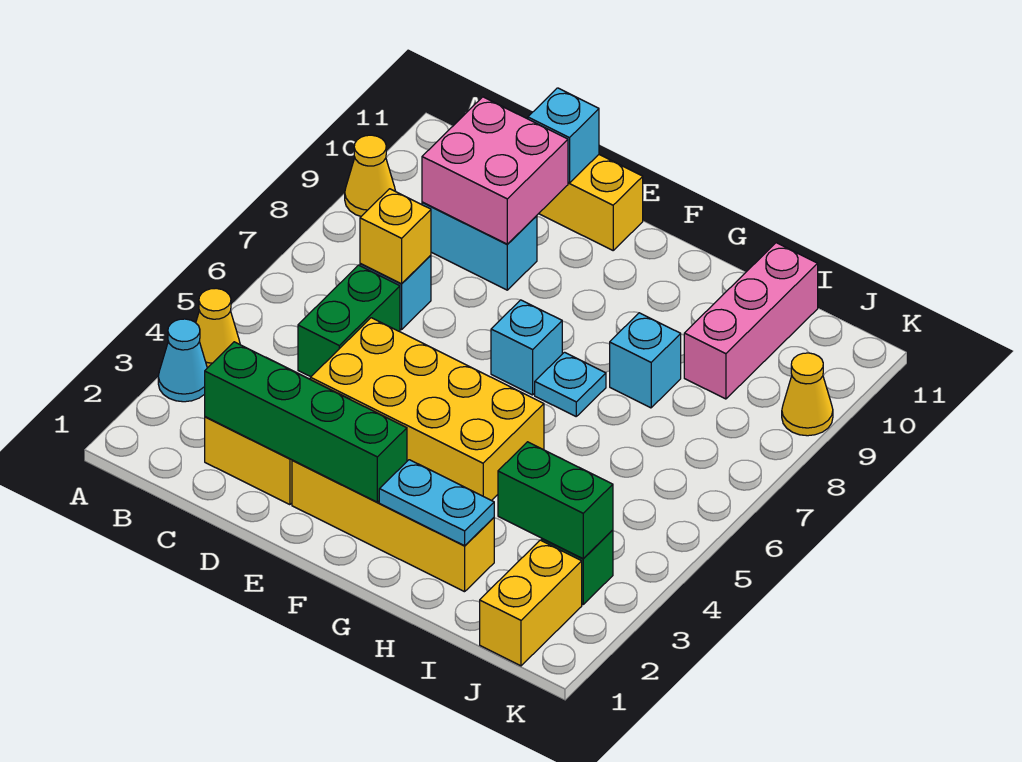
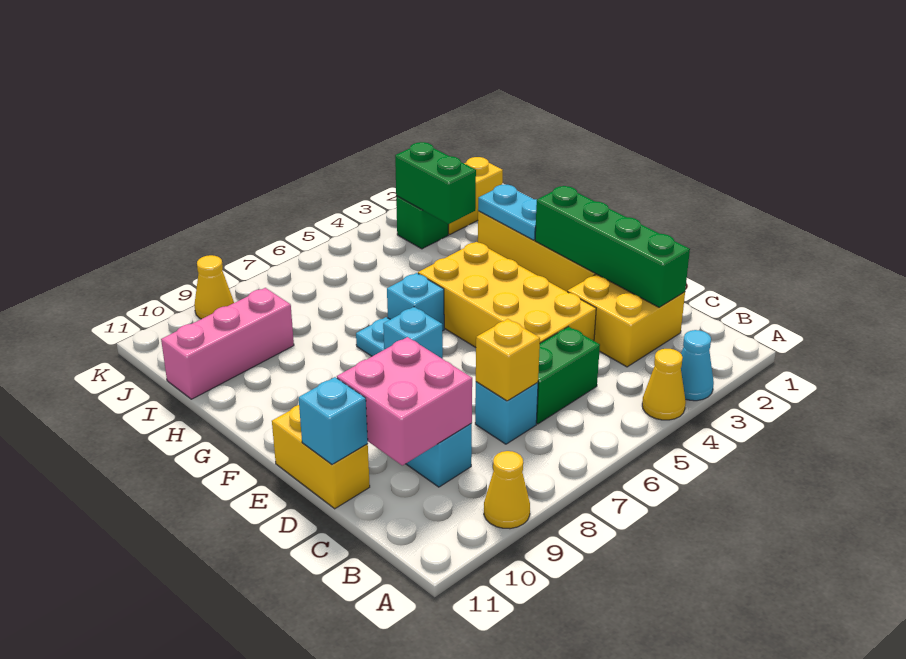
cyan brick H8 level 1 -> cyan brick G6 level 1

